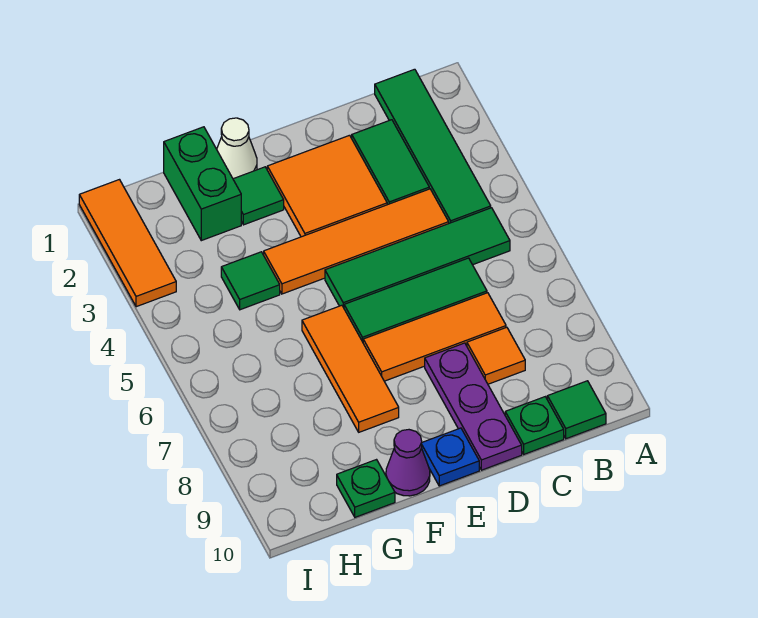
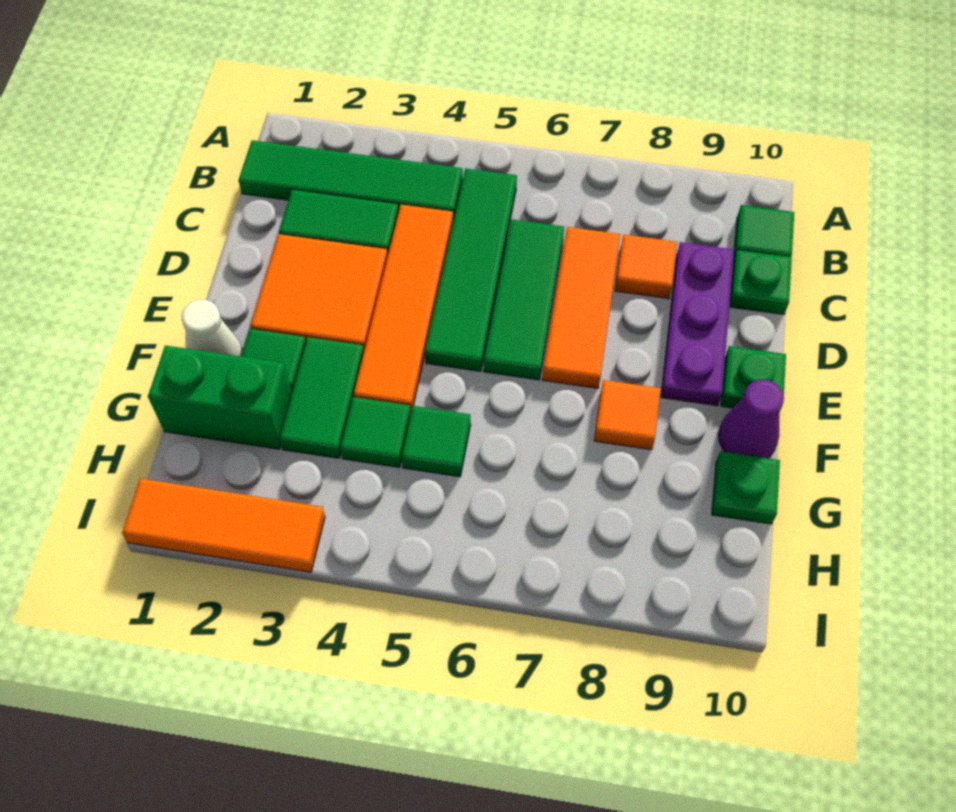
purple plate D8:D10 level 1 -> purple plate C9:E9 level 1
blue plate E10 level 1 -> green plate E10 level 1
none -> green tile F3:G3 level 1
orange tile F6:F8 level 1 -> orange tile F8 level 1
none -> green tile G5 level 1

